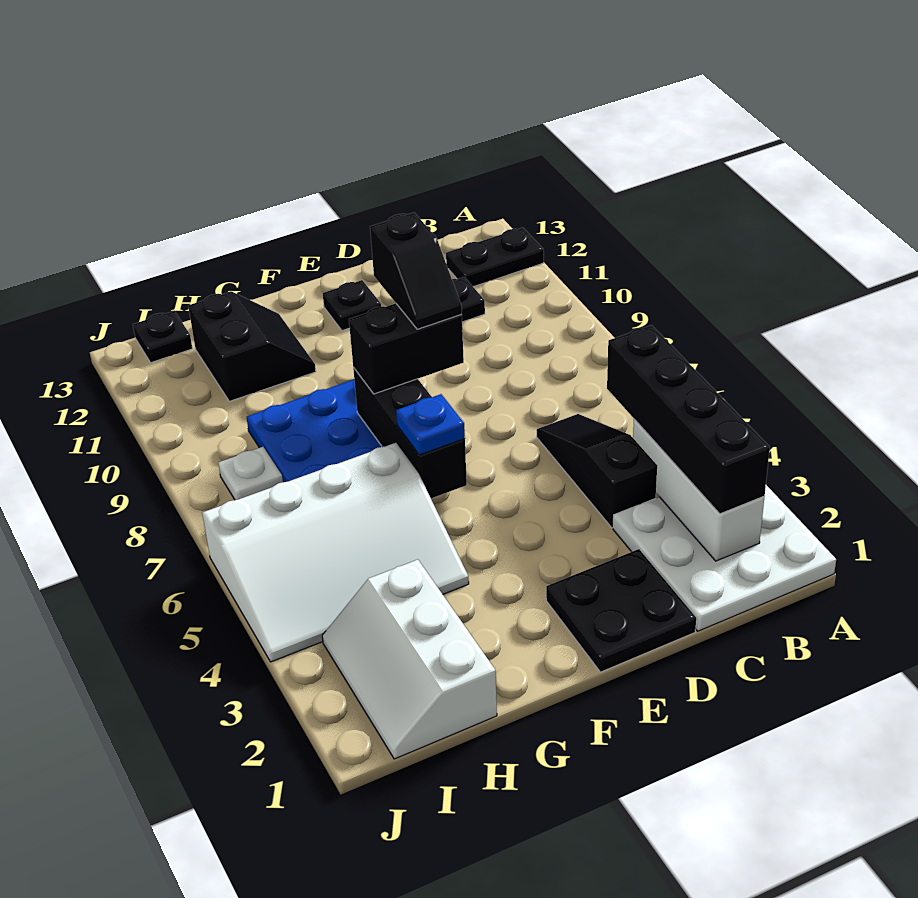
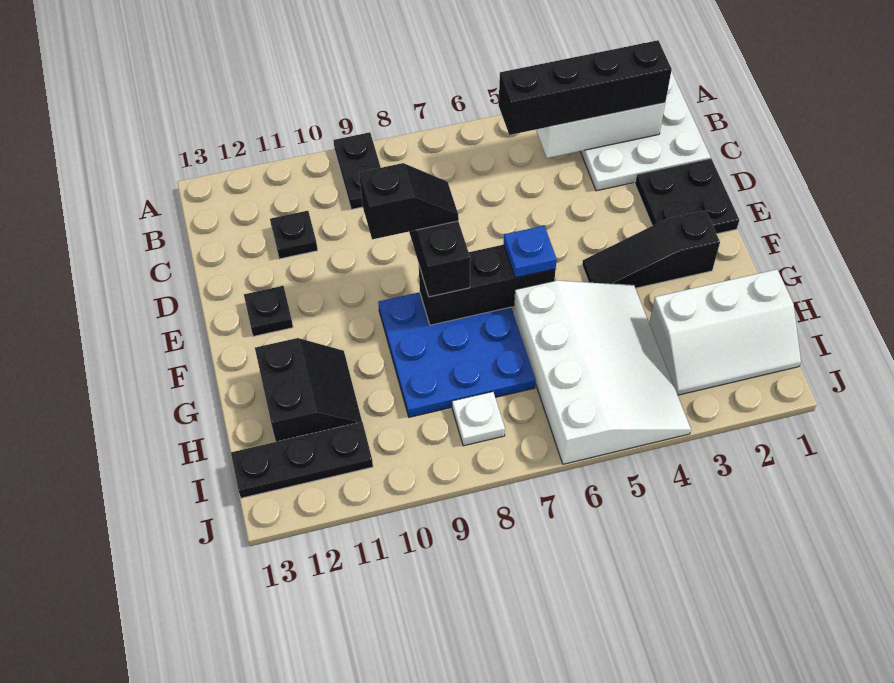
black plate A12:B12 level 1 -> black plate A9:B9 level 1
black slope C4:C6 level 1 top 4 -> black slope F2:F4 level 1 top 2
black slope G11:H12 level 1 top H -> black slope G11:H12 level 1 top 12
black plate I13 level 1 -> black plate I11:I13 level 1

